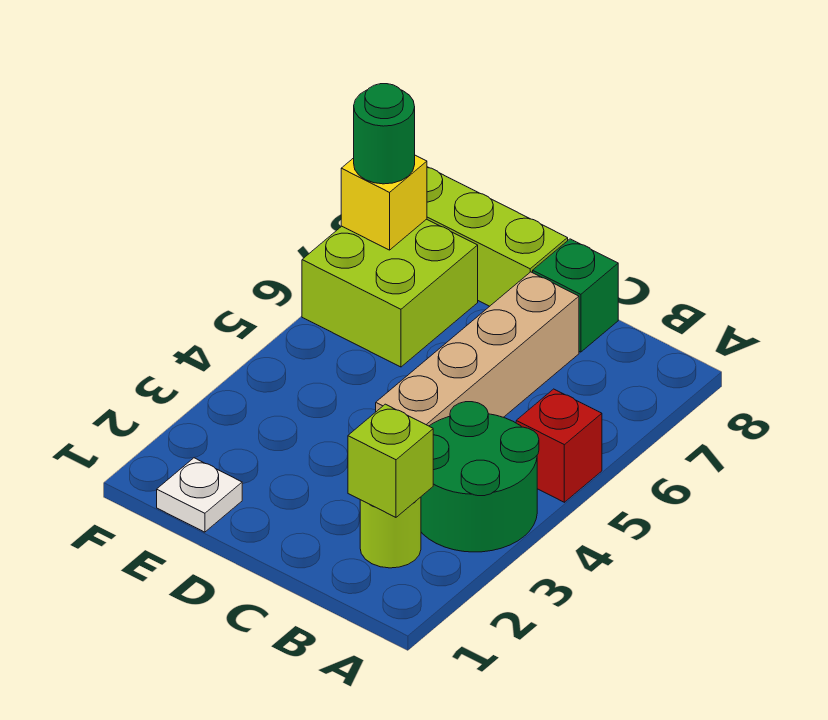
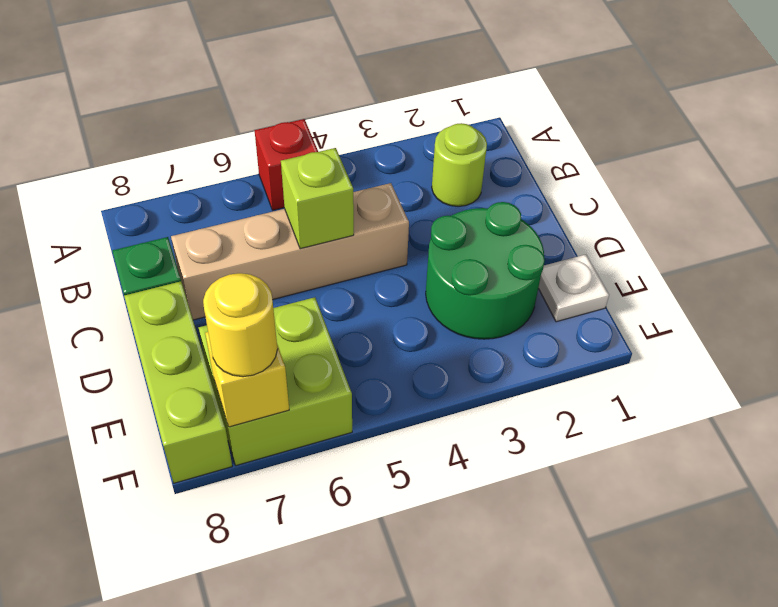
green round brick A3:B4 level 1 -> green round brick D2:E3 level 1
lime brick B2 level 2 -> lime brick C5 level 2
green round brick F7 level 3 -> yellow round brick F7 level 3

